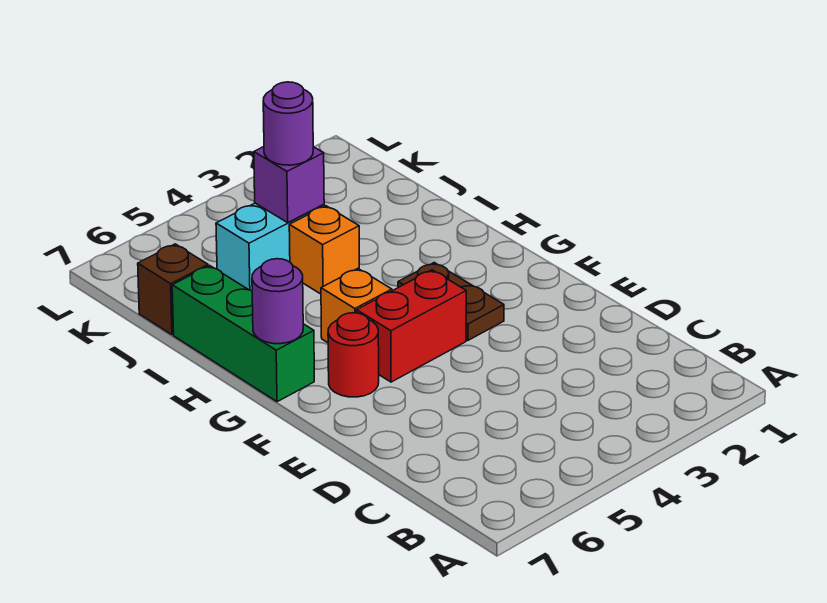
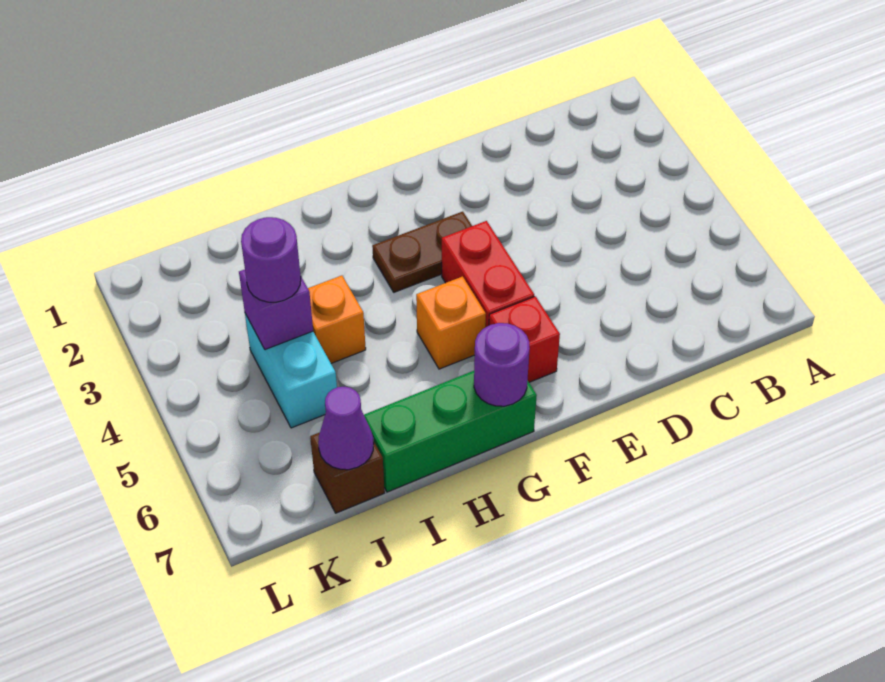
red round brick F6 level 1 -> red brick F6 level 1
none -> purple cone J7 level 2

